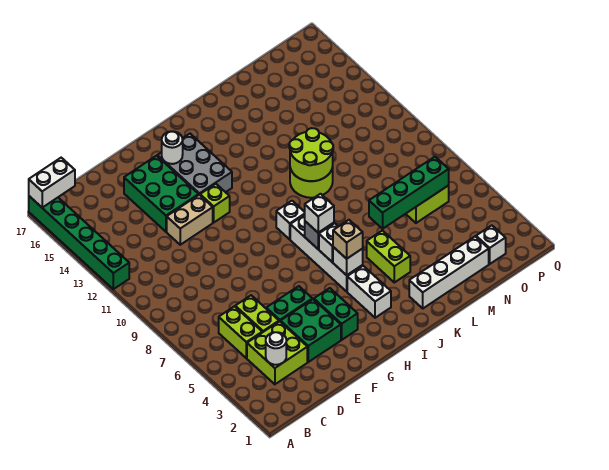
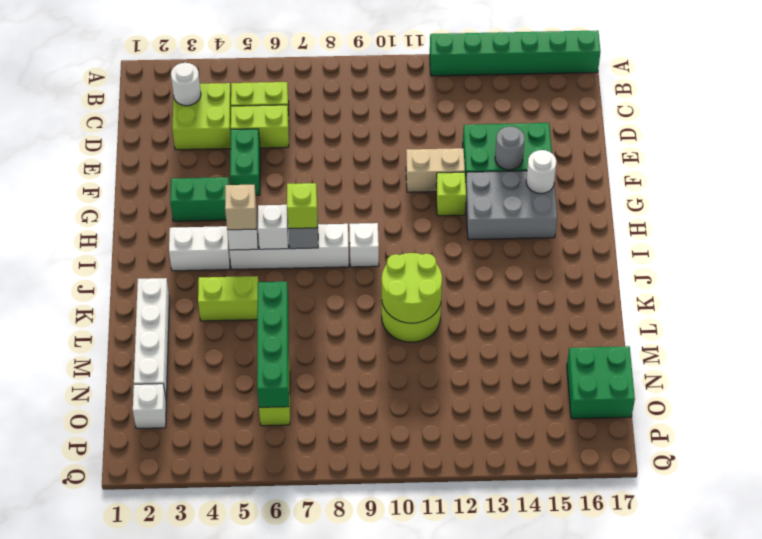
white brick A17:B17 level 2 -> none
green brick E3:F4 level 1 -> green brick N16:O17 level 1
tan brick E12:F12 level 1 -> tan brick F11:F12 level 1
none -> grey round brick F14 level 2
white brick I7 level 3 -> lime brick I7 level 3

